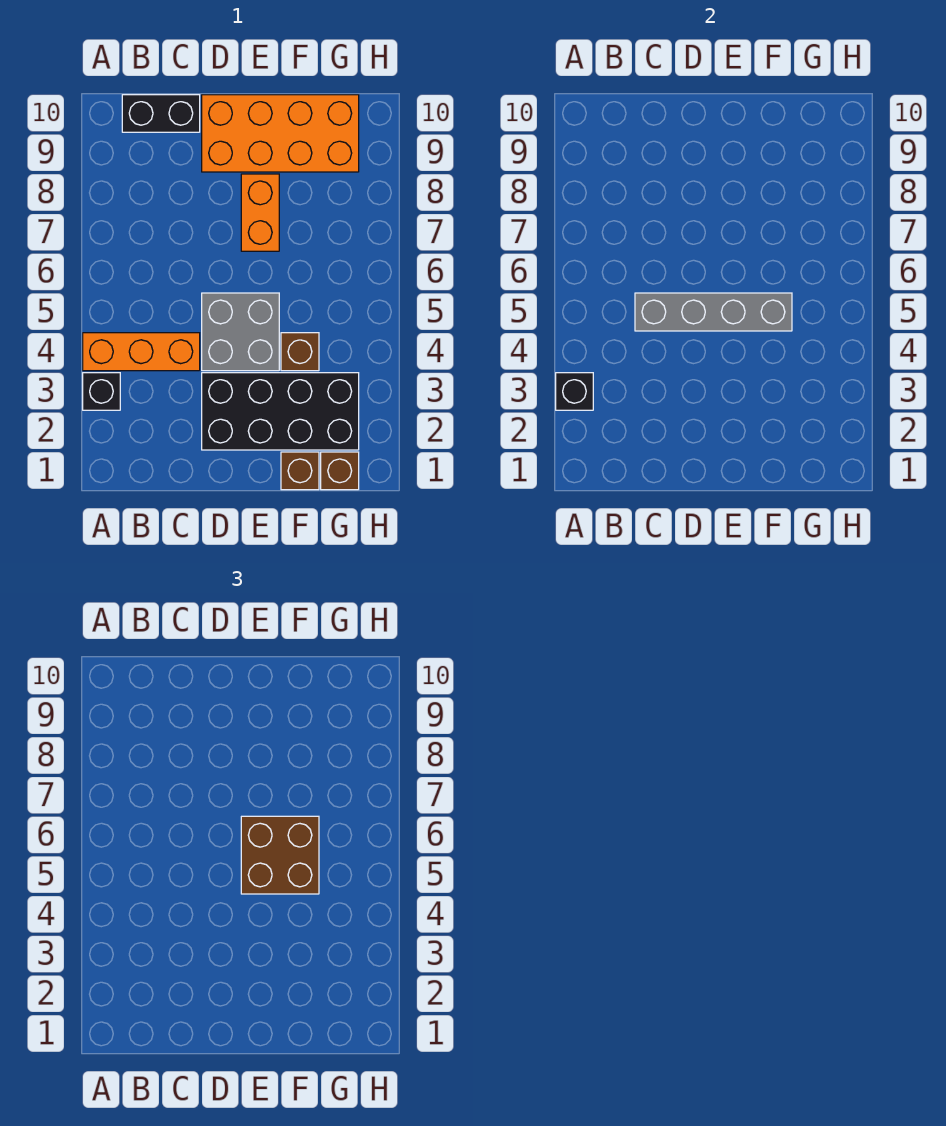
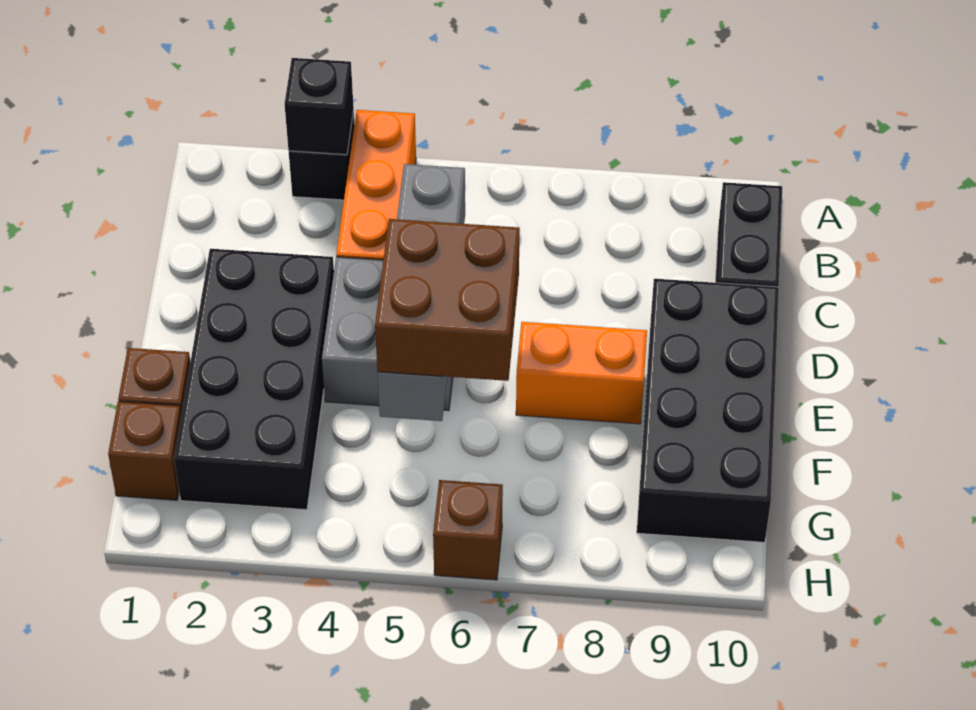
orange brick D9:G10 level 1 -> black brick D9:G10 level 1
brown brick F4 level 1 -> brown brick H6 level 1

